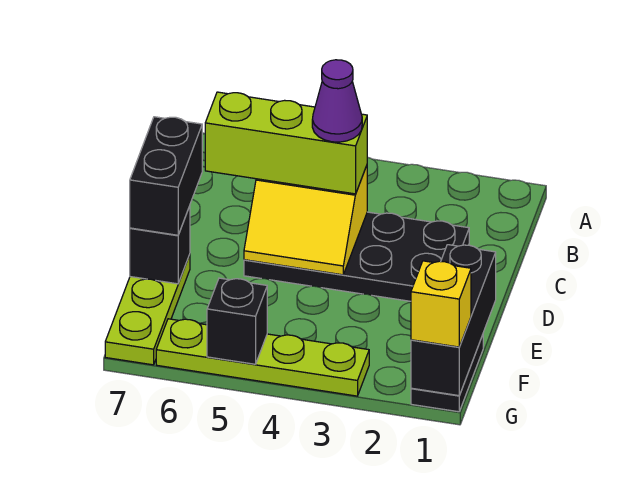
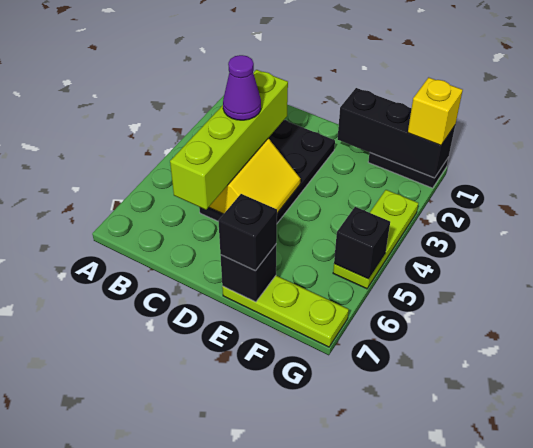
lime brick C4:C6 level 3 -> lime brick C3:C6 level 3
black brick D7:E7 level 3 -> black brick E7 level 3
lime plate G3:G6 level 1 -> lime plate G3:G5 level 1

